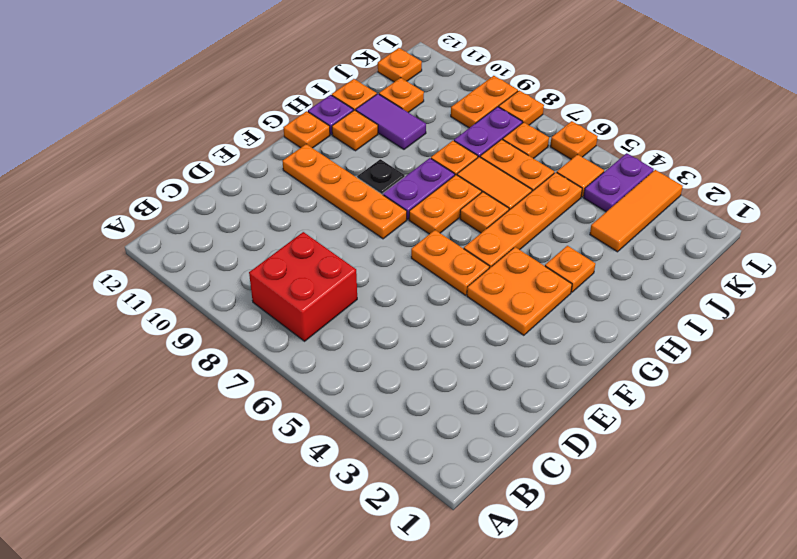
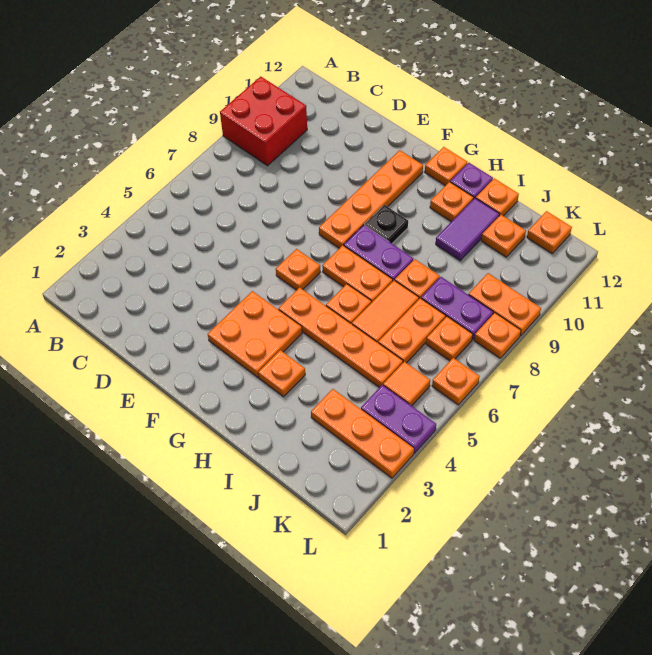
red brick B7:C8 level 1 -> red brick A9:B10 level 1
orange plate F5:F6 level 1 -> orange plate F6 level 1
orange tile J3:L3 level 1 -> orange plate J3:L3 level 1

